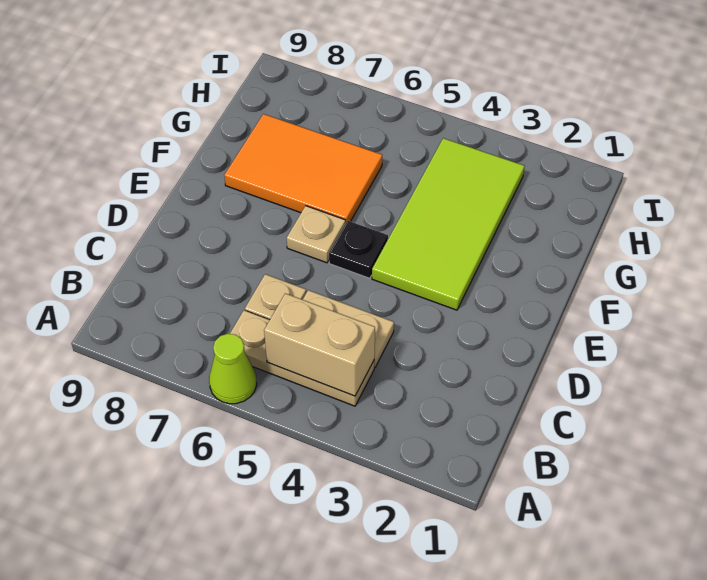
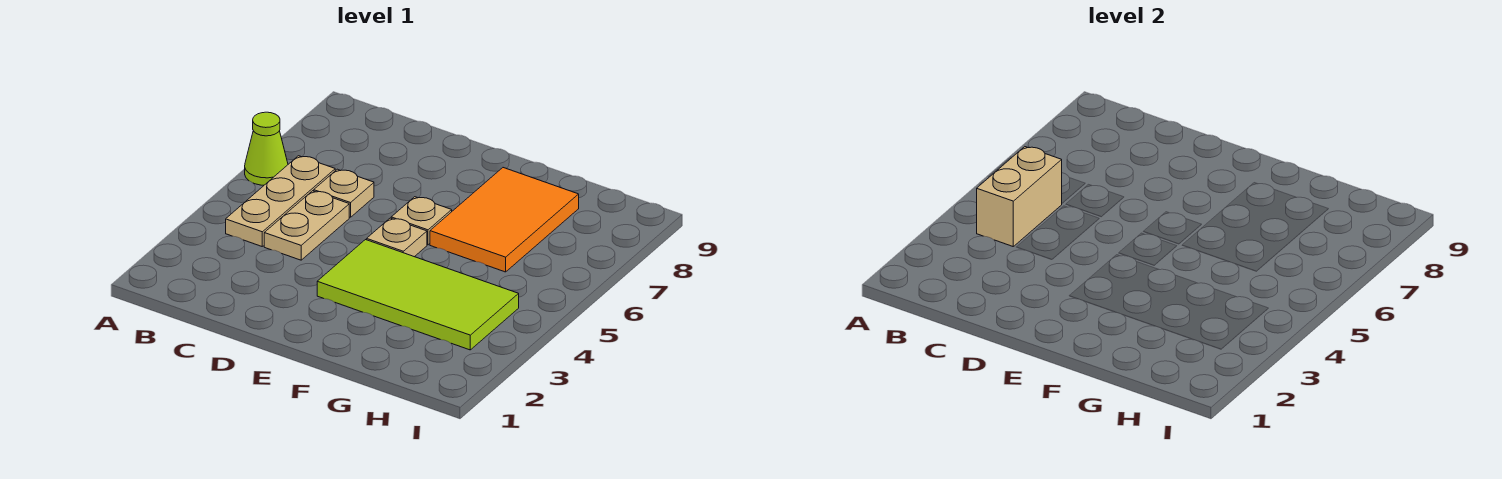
black plate E5 level 1 -> tan plate E5 level 1

